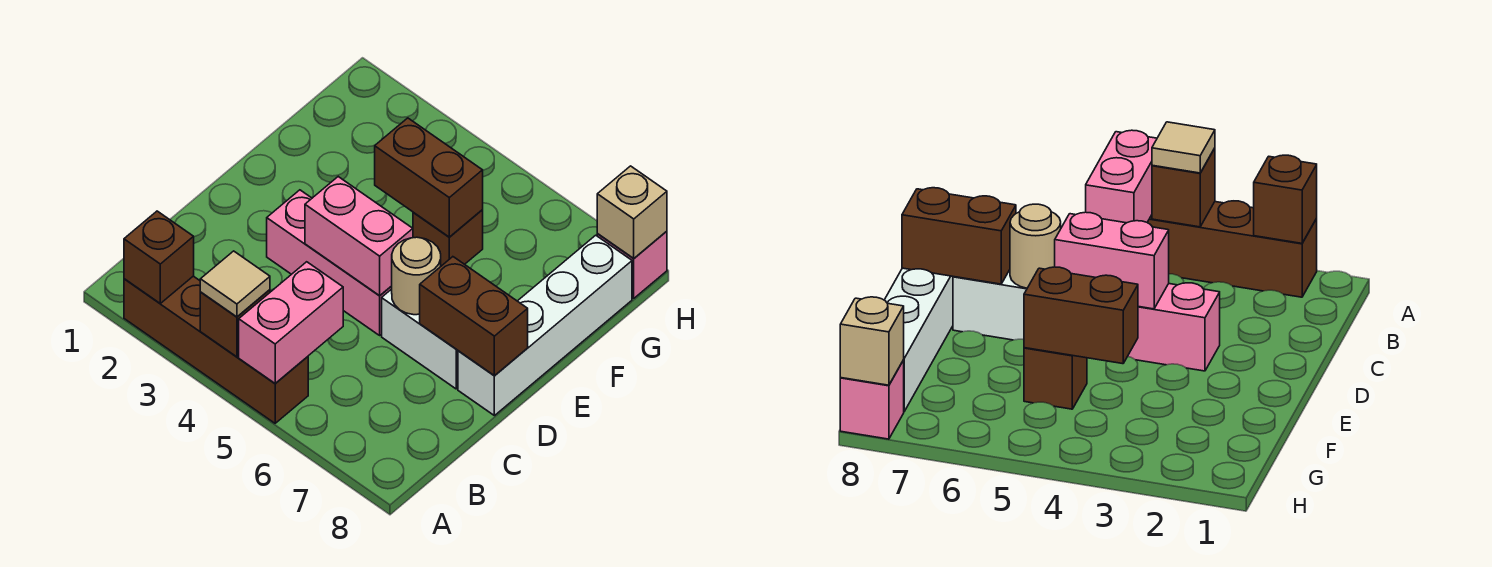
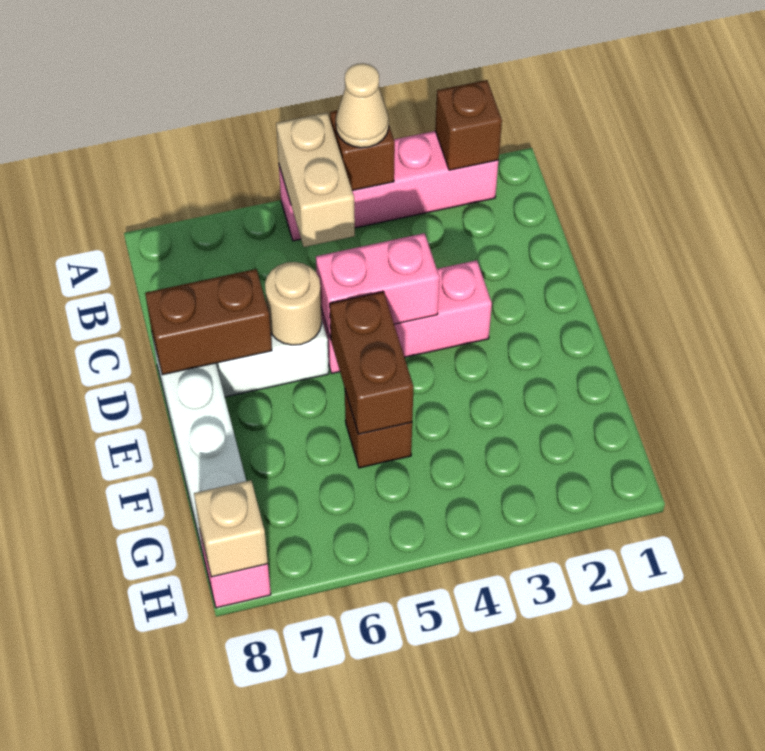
brown brick A2:A5 level 1 -> pink brick A2:A5 level 1
tan tile A4 level 3 -> tan cone A4 level 3
pink brick A5:B5 level 2 -> tan brick A5:B5 level 2
brown brick F4:F5 level 2 -> brown brick E5:F5 level 2

